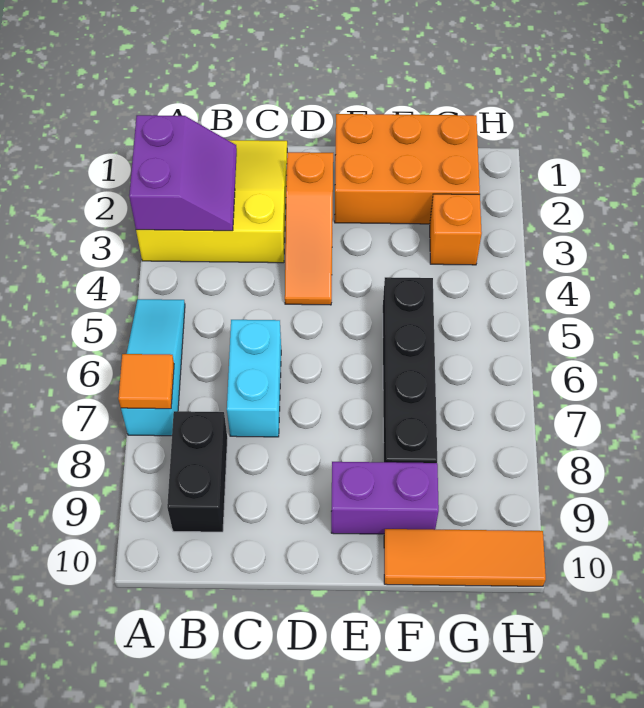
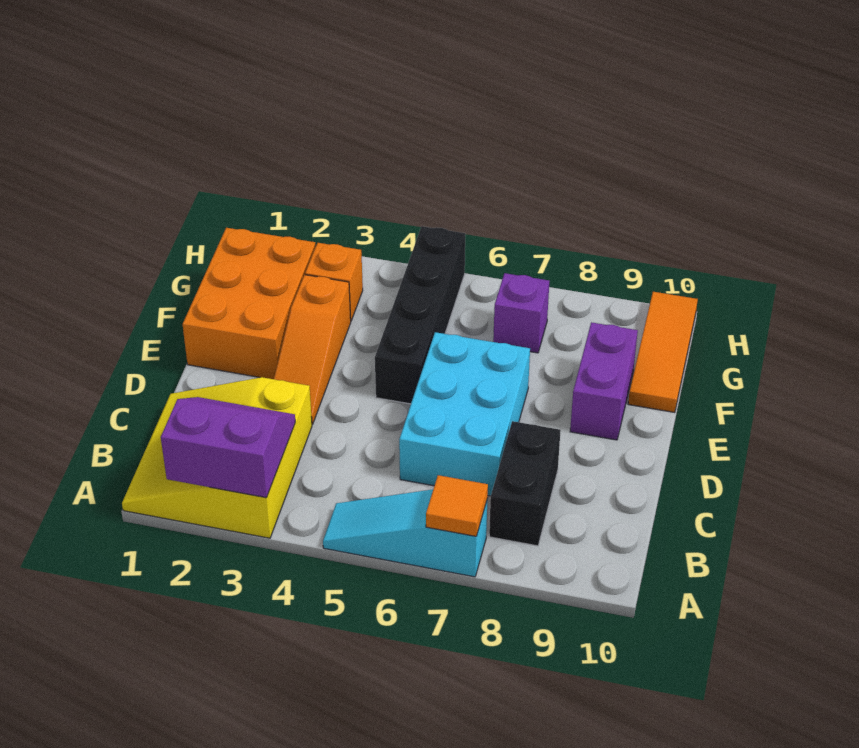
black brick B8:B9 level 1 -> black brick B8:C8 level 1
cyan brick C6:C7 level 1 -> cyan brick C6:E7 level 1
orange slope D2:D4 level 1 top 2 -> orange slope D3:F3 level 1 top F
black brick F5:F8 level 1 -> black brick E5:H5 level 1
none -> purple brick G7 level 1

